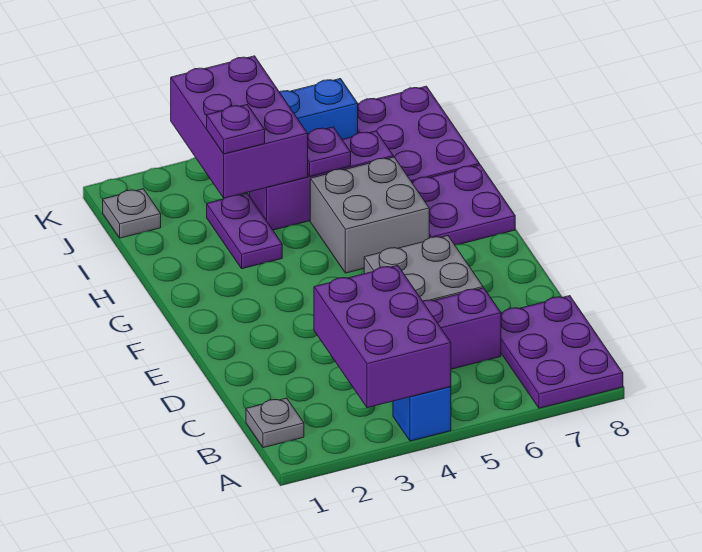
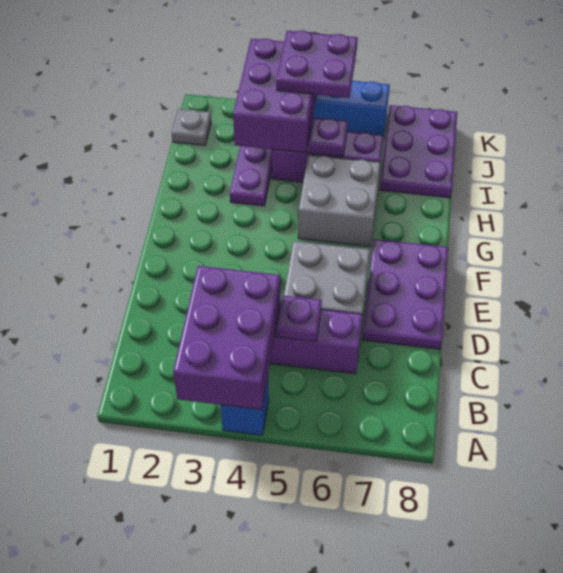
purple plate A7:C8 level 1 -> purple plate D7:F8 level 1
grey plate B1 level 1 -> none
purple plate G7:H8 level 1 -> purple plate J4:K5 level 3
purple plate I3 level 3 -> purple plate C5 level 2

